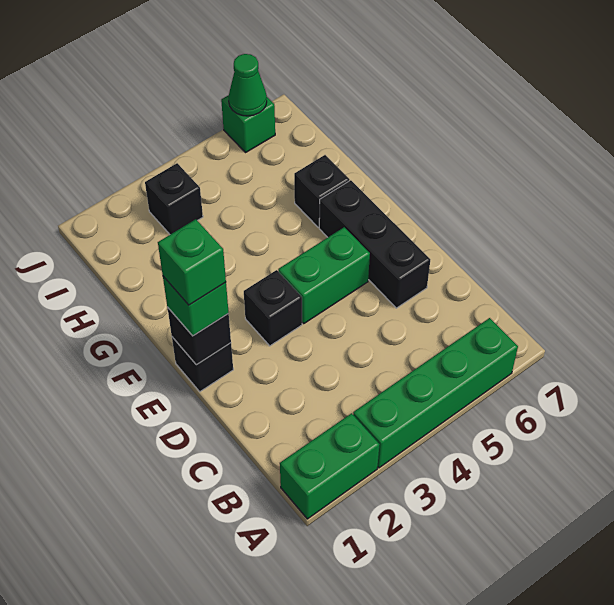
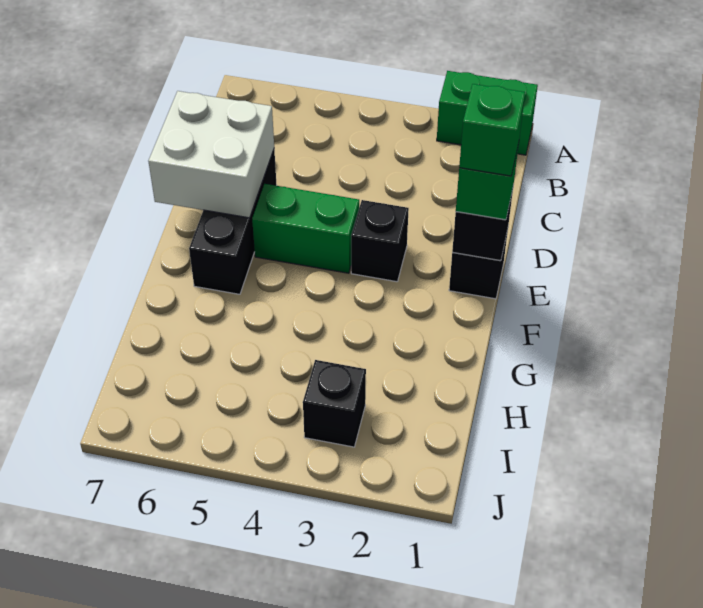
green brick A3:A6 level 1 -> none
none -> white brick D6:E7 level 2
black brick G6 level 1 -> none
green brick J6 level 1 -> none
green cone J6 level 2 -> none

